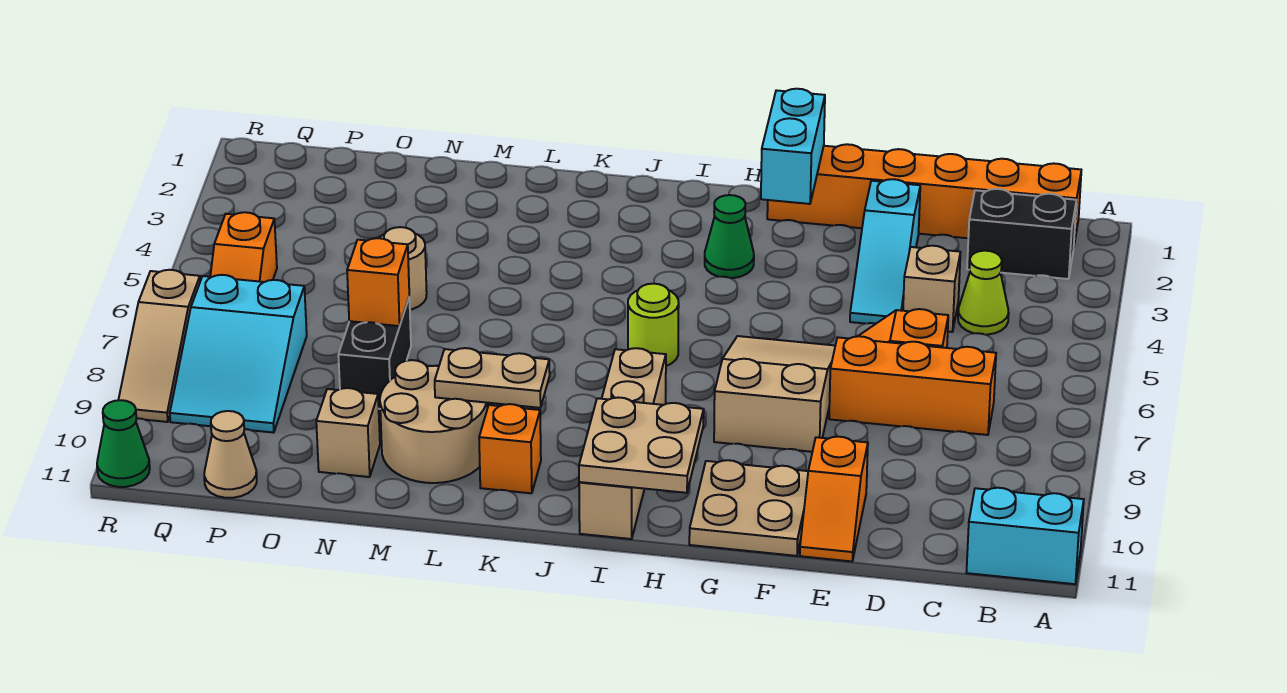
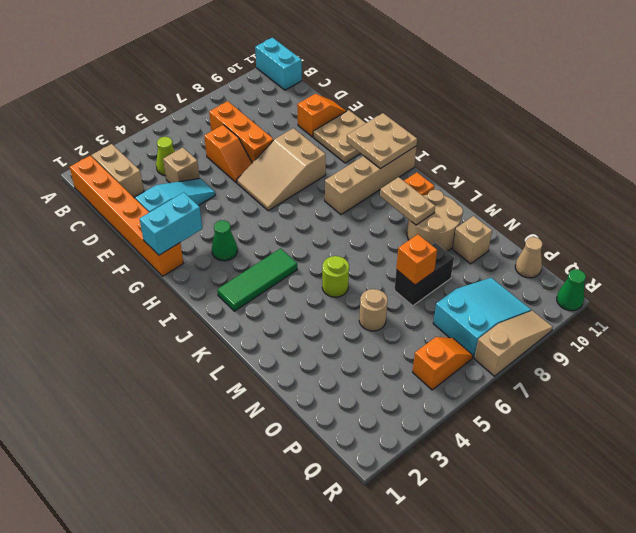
black brick B2:C2 level 1 -> tan brick B2:C2 level 1
lime round brick I6 level 1 -> lime round brick L5 level 1
none -> green tile J2:J4 level 1

